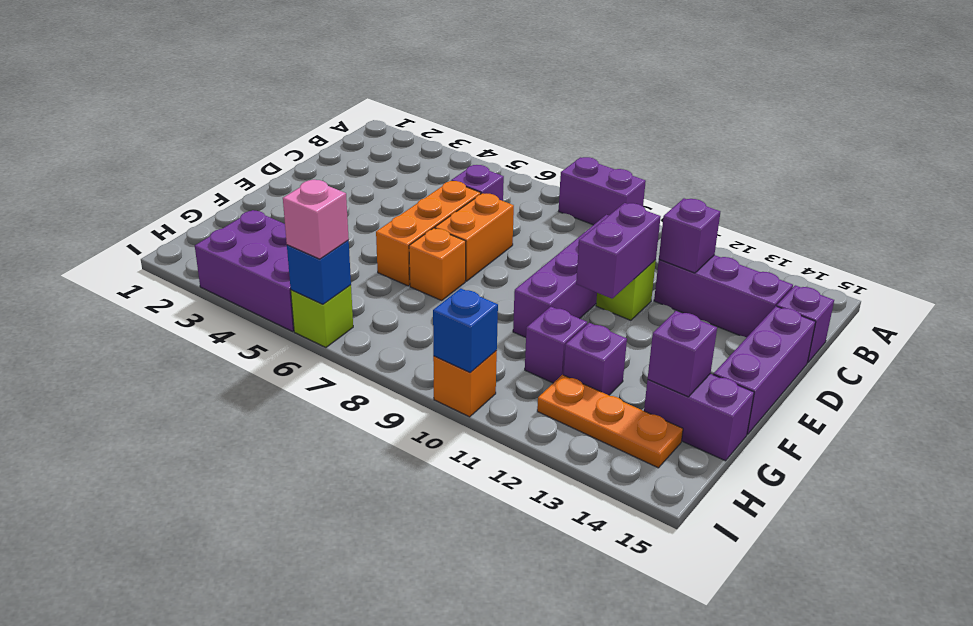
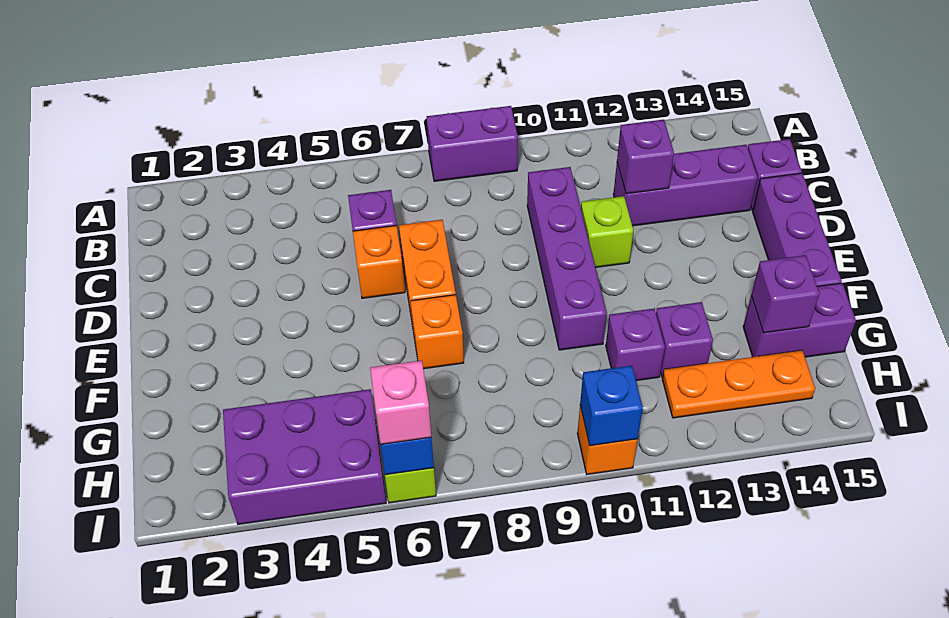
orange brick D6:F6 level 1 -> orange brick D6 level 1
purple brick D11:E11 level 2 -> none

